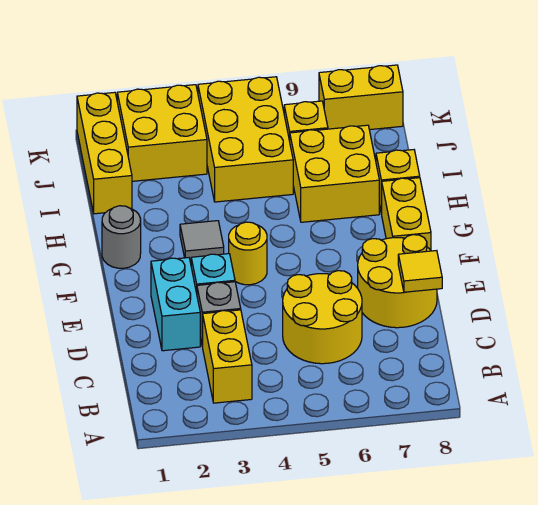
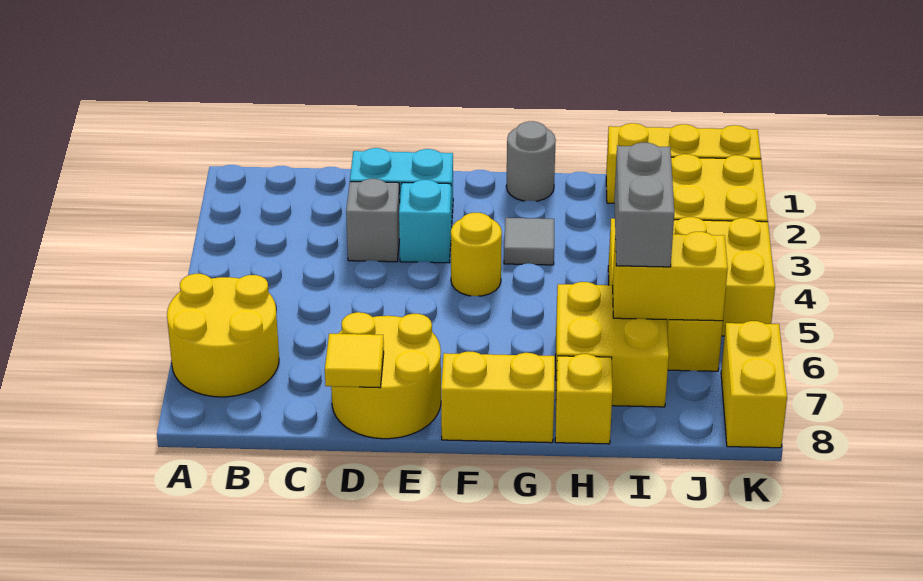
yellow brick B3:C3 level 1 -> yellow brick I6:J6 level 2
yellow round brick C5:D6 level 1 -> yellow round brick A6:B7 level 1
none -> grey brick I5:I6 level 3

